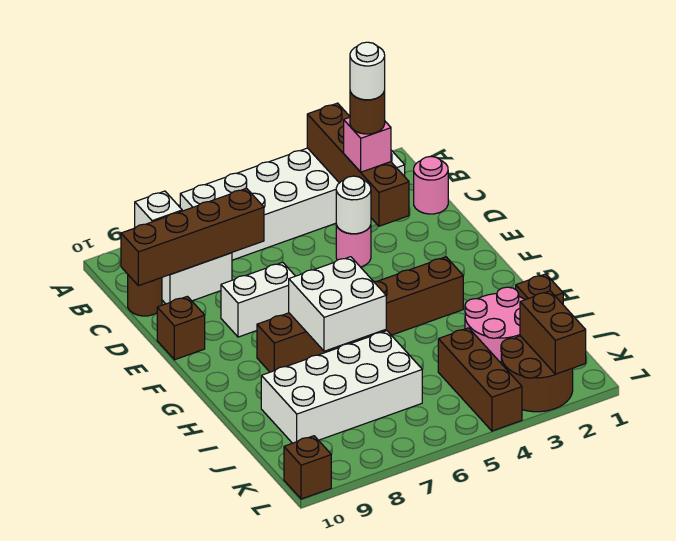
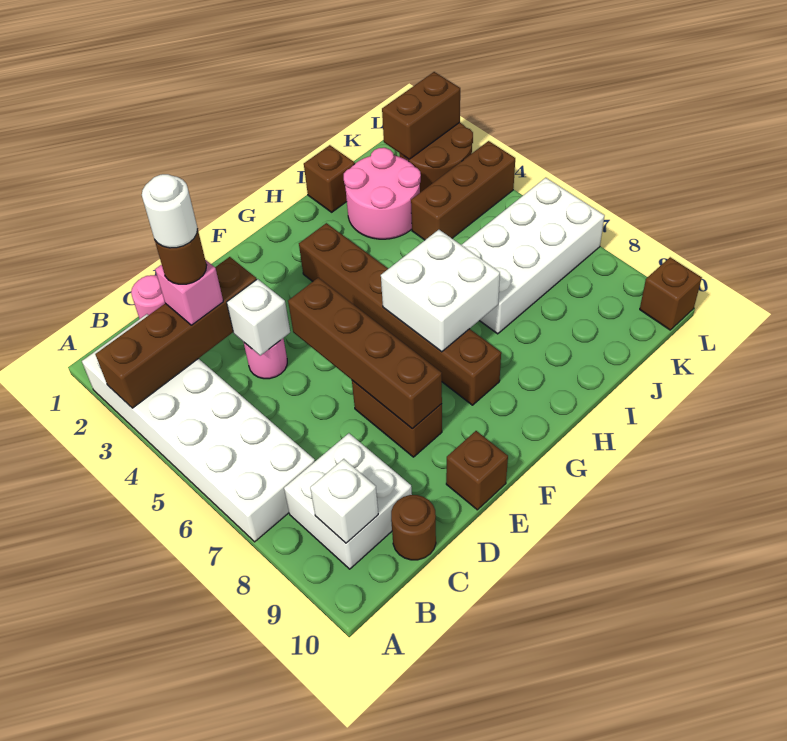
brown brick C7:C10 level 2 -> brown brick E5:E8 level 2
white round brick D4 level 2 -> white brick D4 level 2
white brick E7:E8 level 1 -> brown brick E7:E8 level 1
white brick I6:J9 level 1 -> white brick I6:L7 level 1

